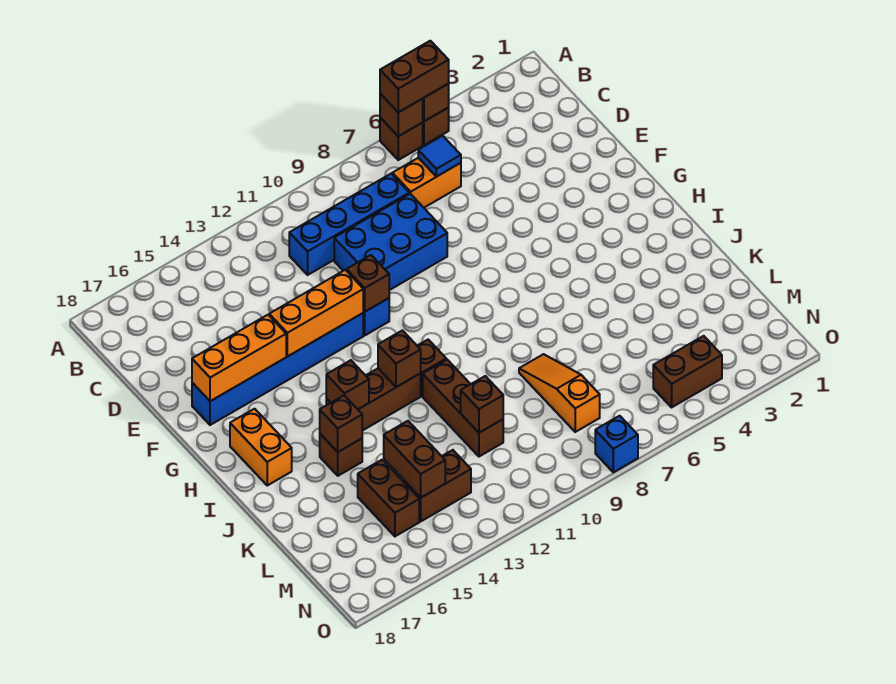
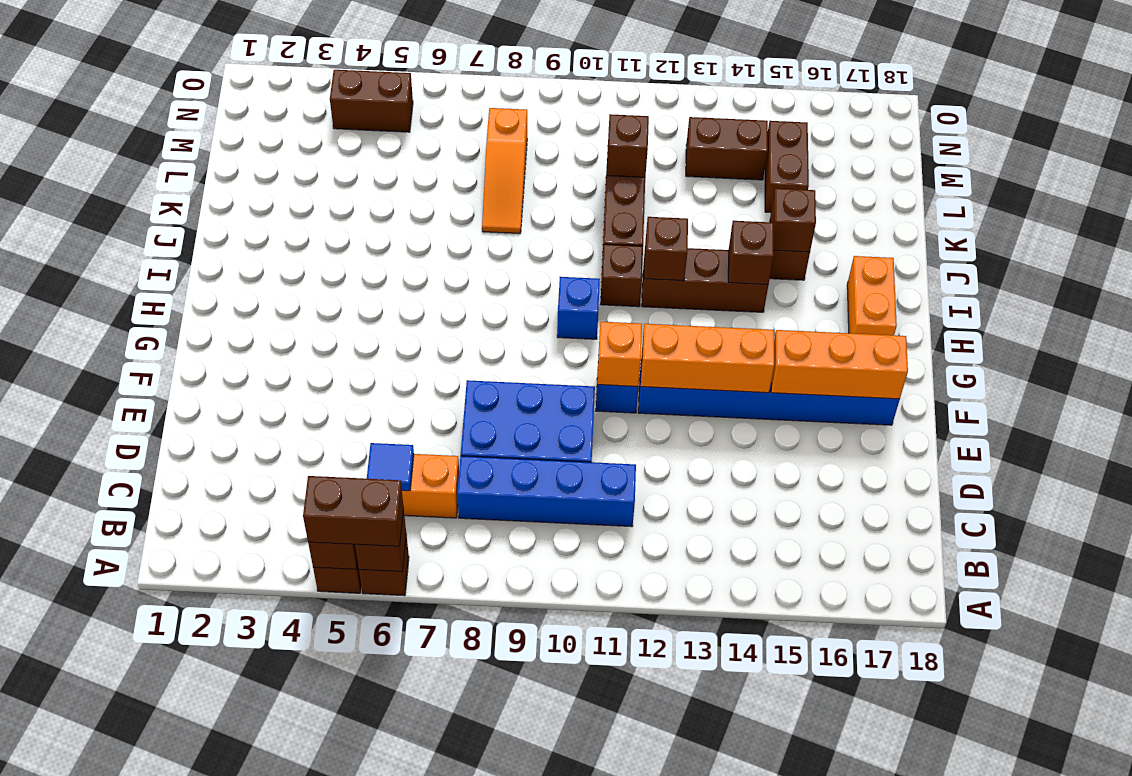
brown brick F11 level 2 -> orange brick F11 level 2
brown brick L14:M14 level 2 -> none
blue brick O8 level 1 -> blue brick H10 level 1

